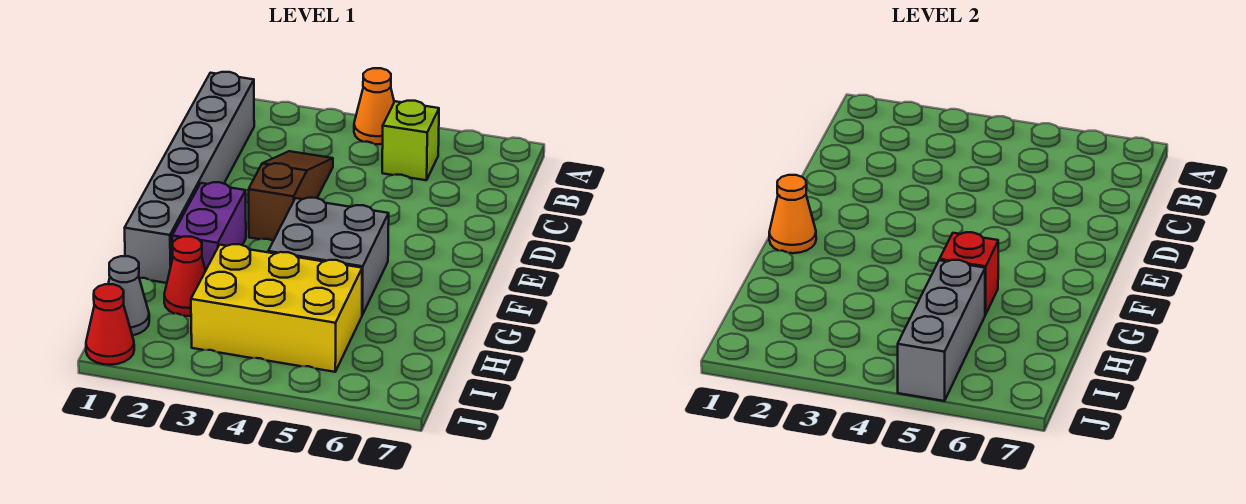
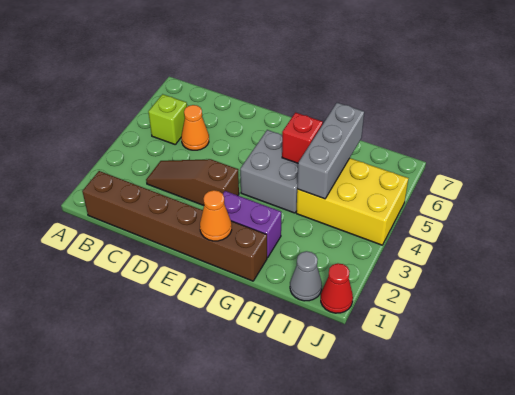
orange cone A4 level 1 -> orange cone C5 level 1
grey brick B1:G1 level 1 -> brown brick B1:G1 level 1
red cone H2 level 1 -> none
yellow brick H3:I5 level 1 -> yellow brick H4:J5 level 1
grey brick H5:J5 level 2 -> grey brick H4:H6 level 2

